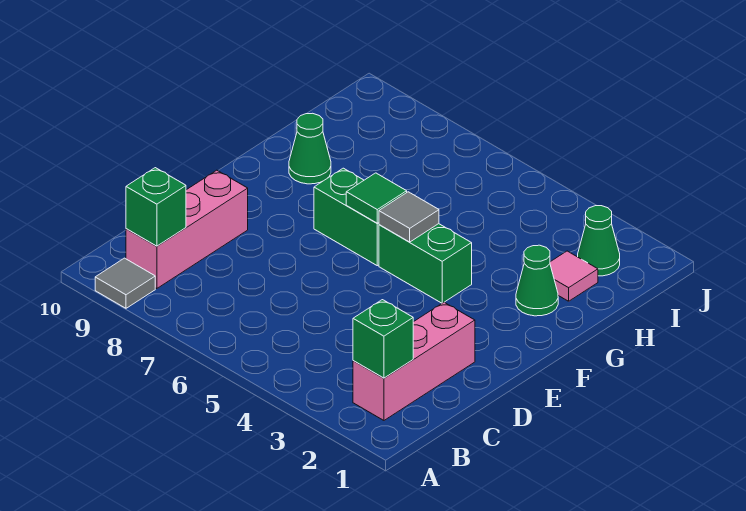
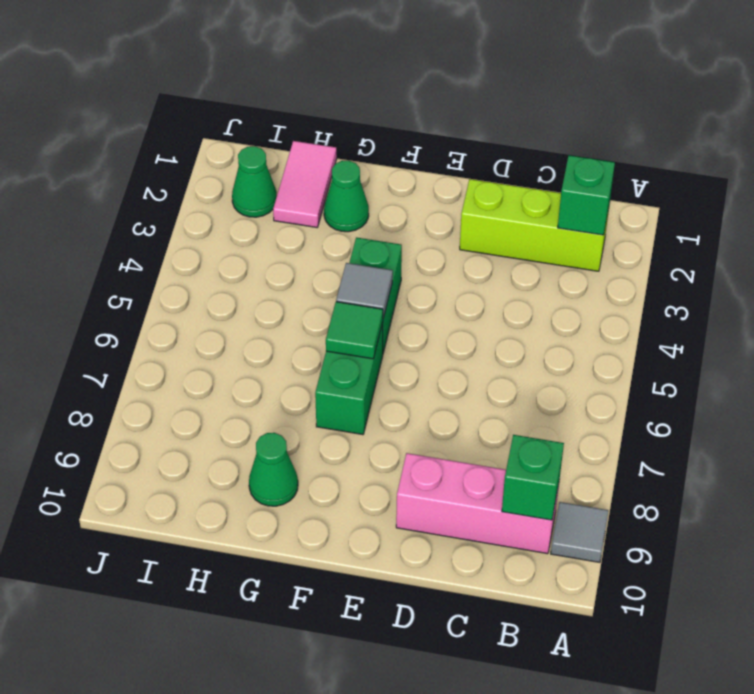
pink brick B2:D2 level 1 -> lime brick B2:D2 level 1
pink tile H2 level 1 -> pink tile H1:H2 level 1

